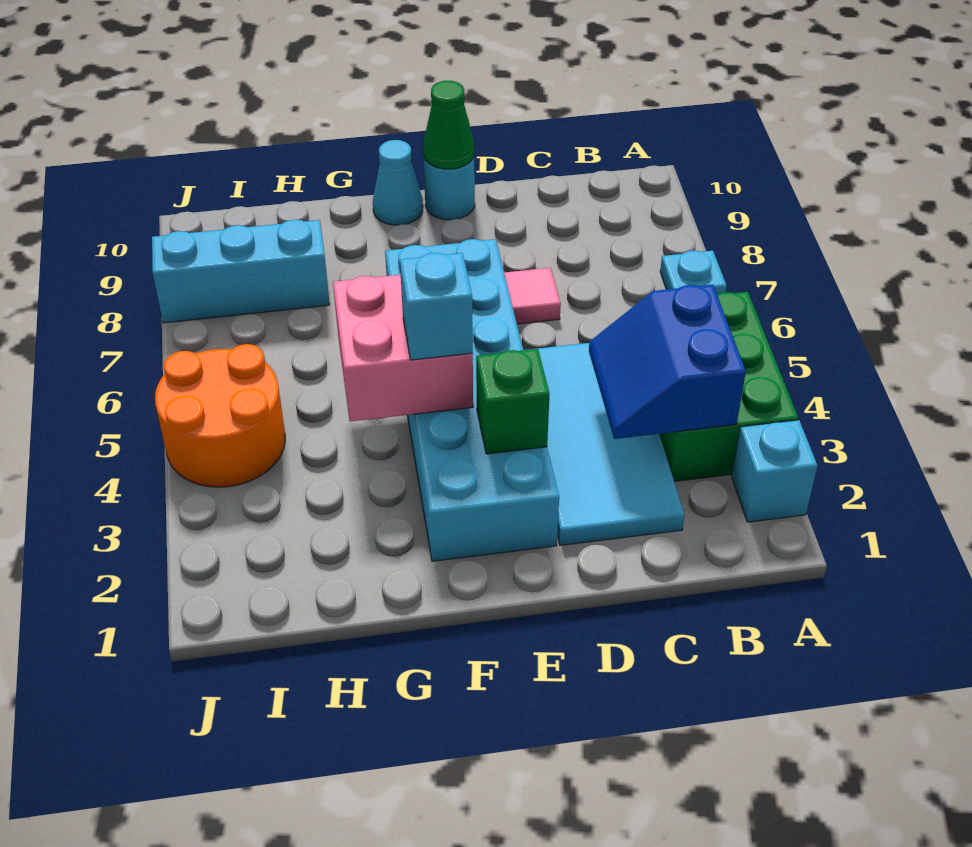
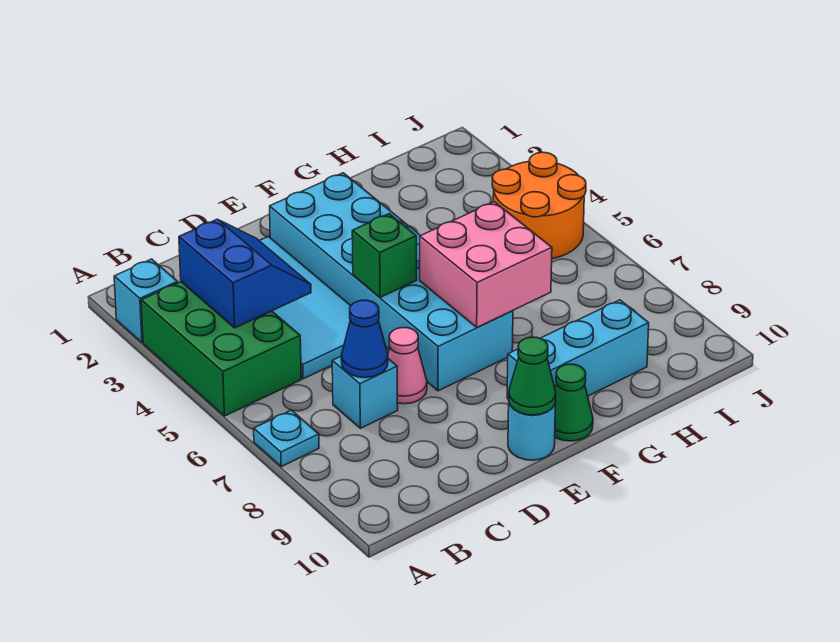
none -> blue cone C7 level 2
pink tile D7 level 1 -> pink cone D7 level 1
green brick E3 level 2 -> green brick E5 level 2
pink brick F4:G5 level 2 -> pink brick F6:G7 level 2
cyan brick F4 level 3 -> cyan brick C7 level 1
cyan cone F10 level 1 -> green cone F10 level 1
cyan brick H8:J8 level 1 -> cyan brick F9:H9 level 1

